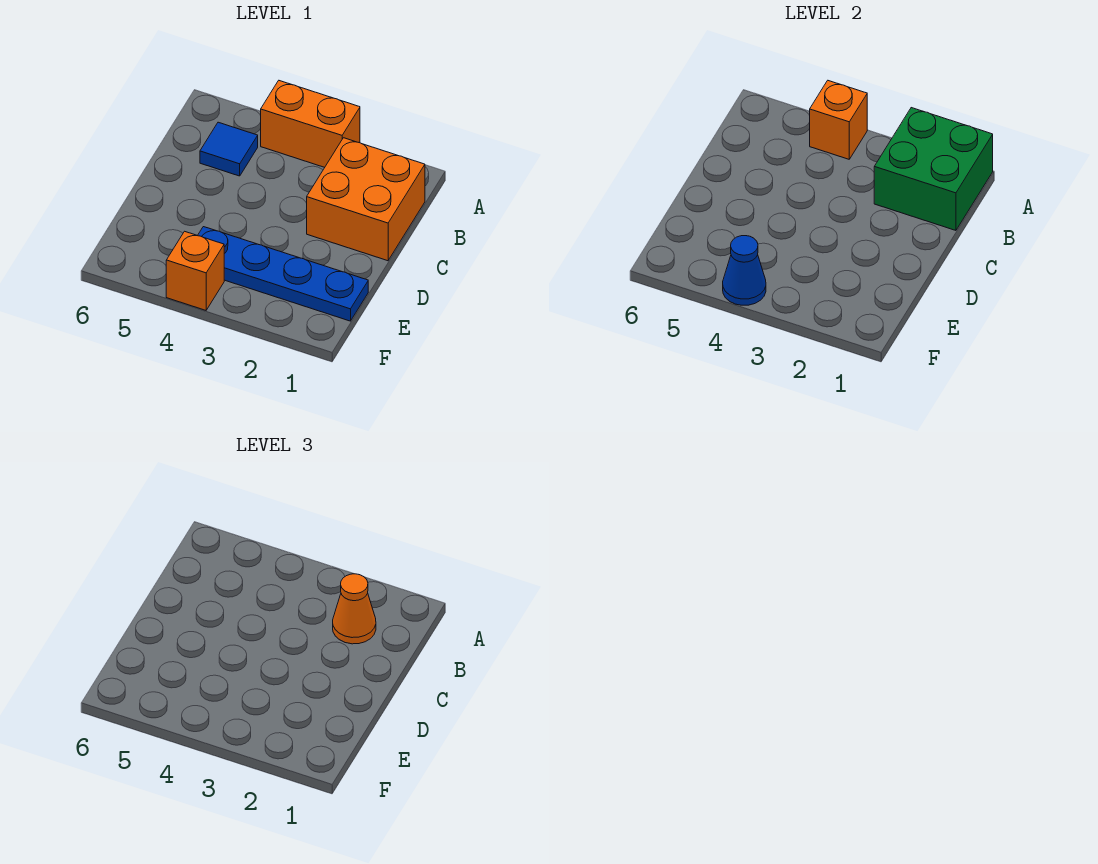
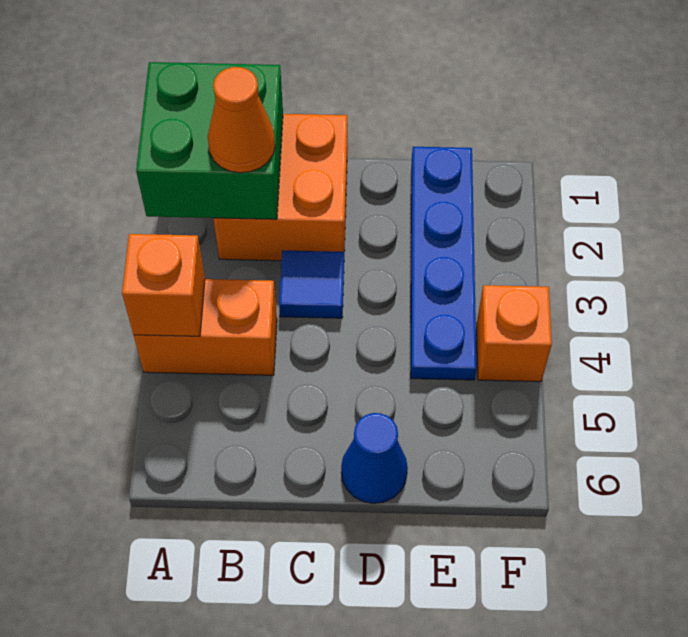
orange brick A3:A4 level 1 -> orange brick A4:B4 level 1
blue tile B5 level 1 -> blue tile C3 level 1
blue cone F4 level 2 -> blue cone D6 level 1

